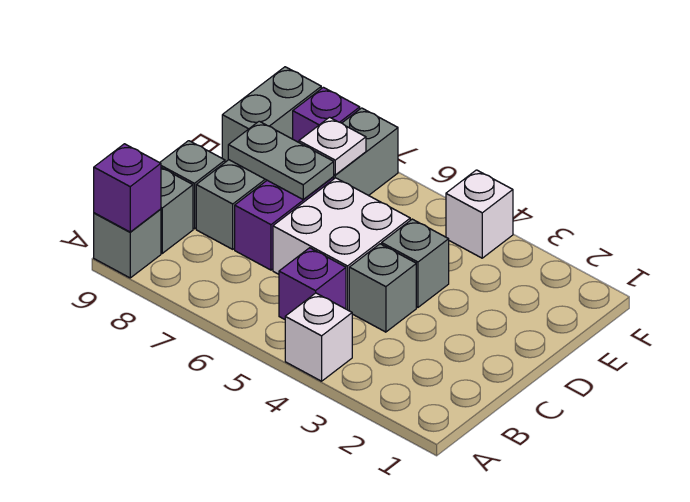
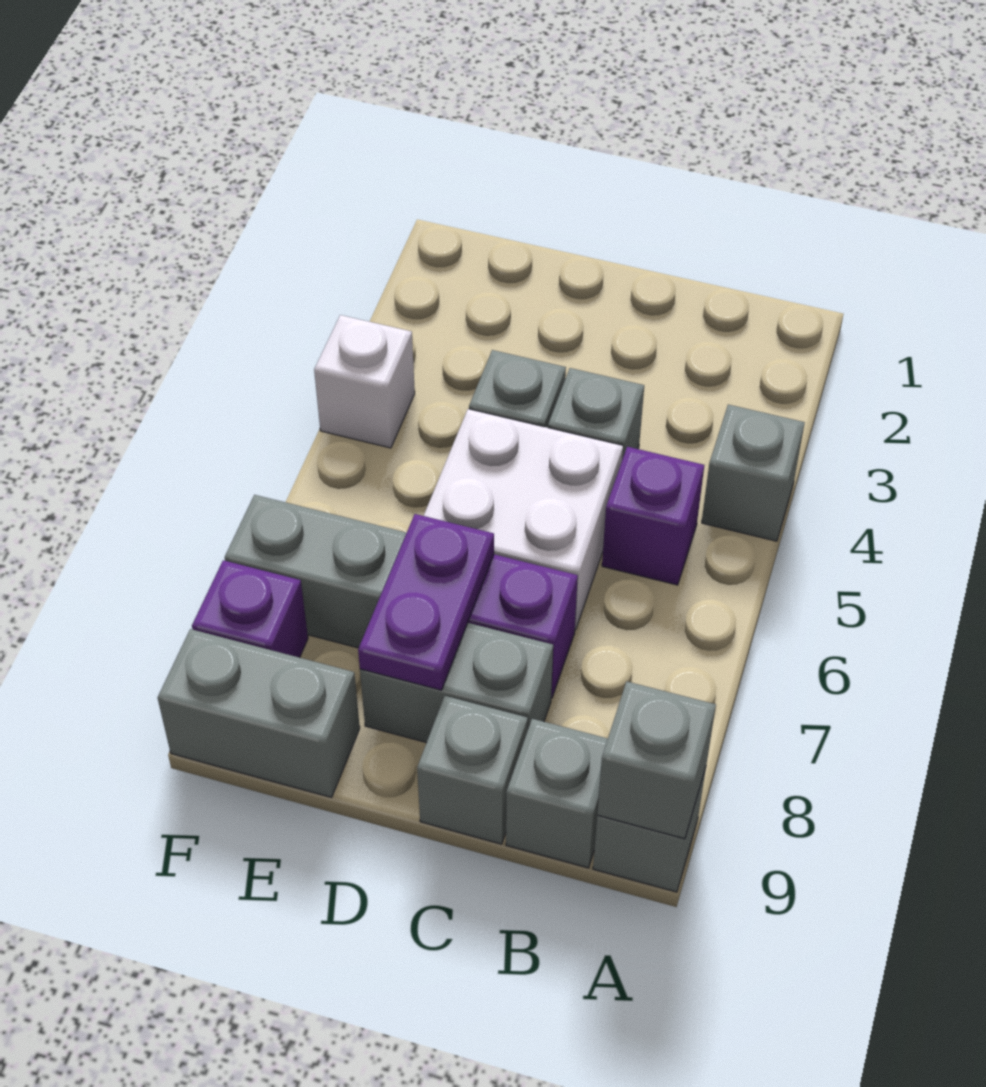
white brick A4 level 1 -> grey brick A4 level 1
purple brick A9 level 2 -> grey brick A9 level 2
grey plate D7:D8 level 2 -> purple plate D7:D8 level 2
white plate E7 level 2 -> none

